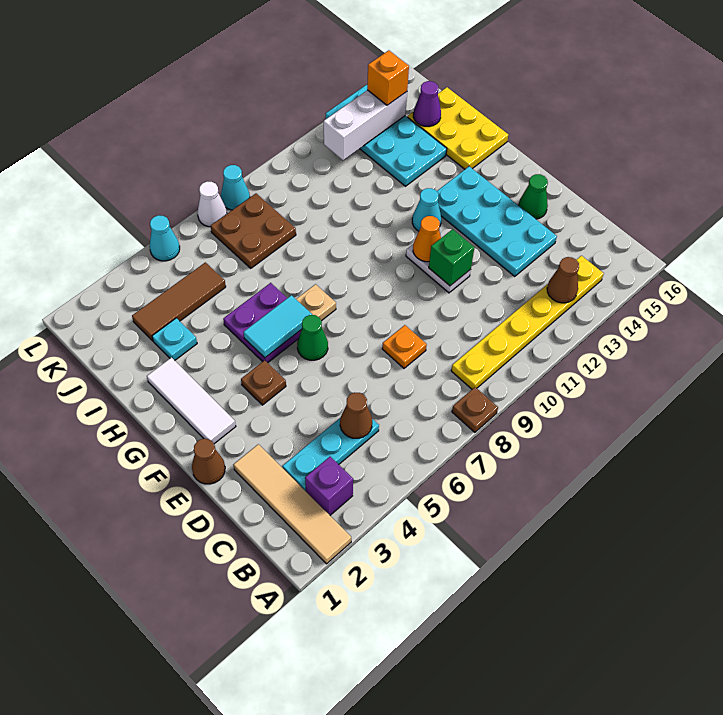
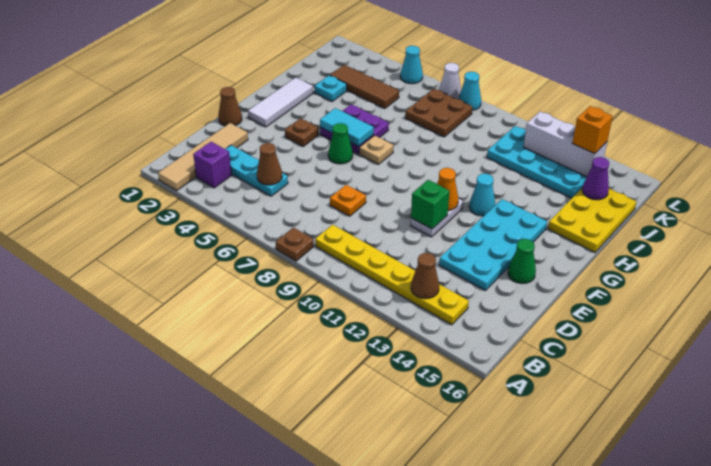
cyan plate I13:L14 level 1 -> cyan plate J11:K14 level 1

